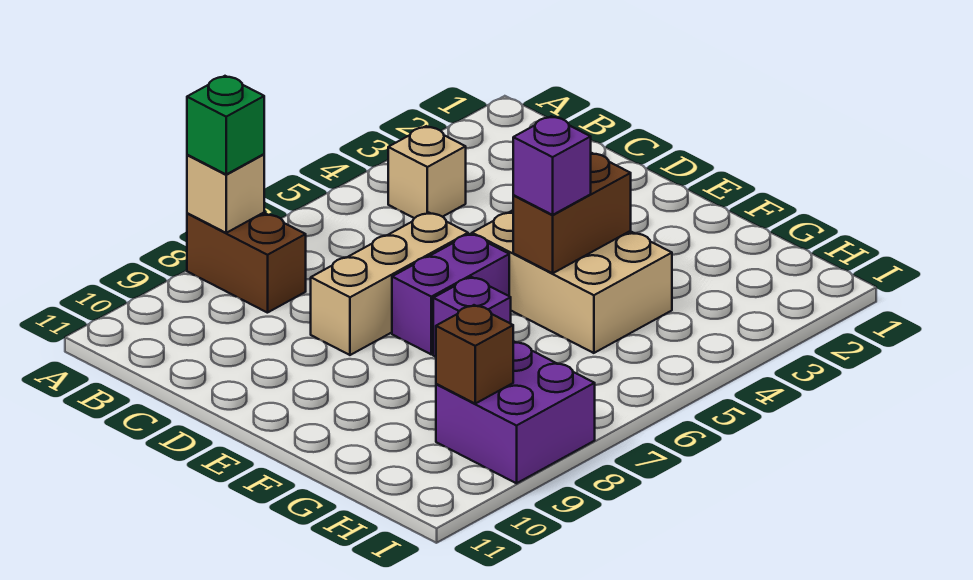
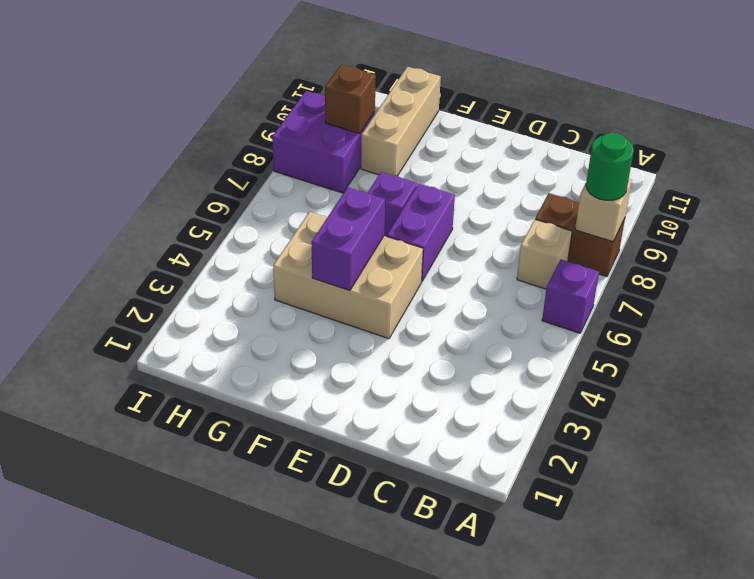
green brick A8 level 3 -> green round brick A8 level 3
tan brick B4 level 1 -> tan brick B7 level 1
tan brick D6:D8 level 1 -> tan brick G9:G11 level 1
brown brick F4:F5 level 2 -> purple brick F4:F5 level 2
purple brick F5 level 3 -> purple brick A6 level 1

